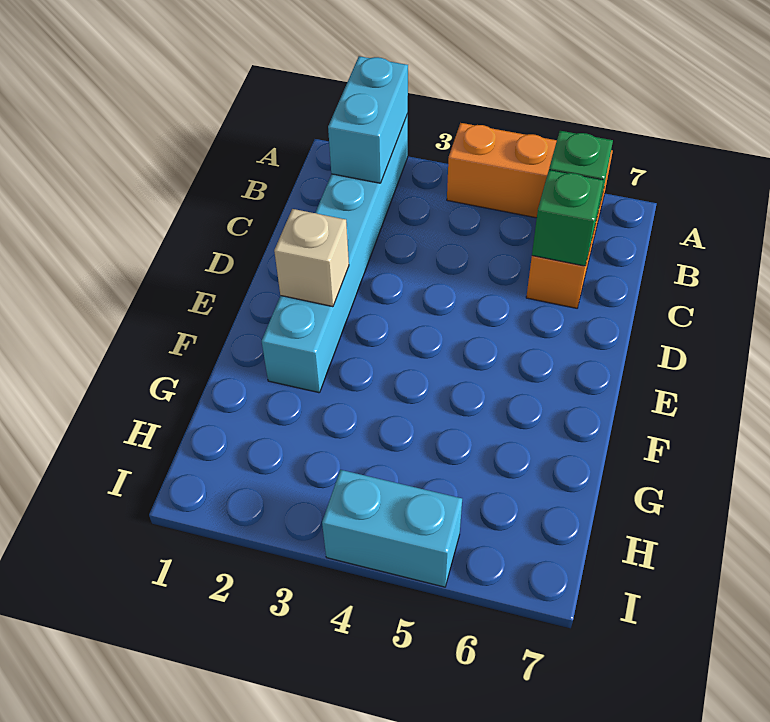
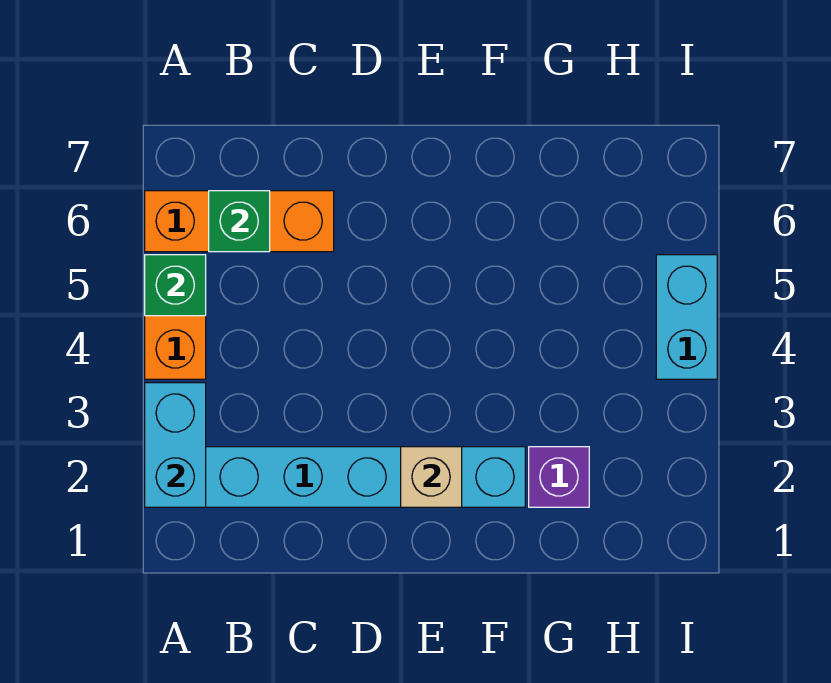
cyan brick A2:B2 level 2 -> cyan brick A2:A3 level 2
green brick C6 level 2 -> green brick A5 level 2
none -> purple brick G2 level 1

